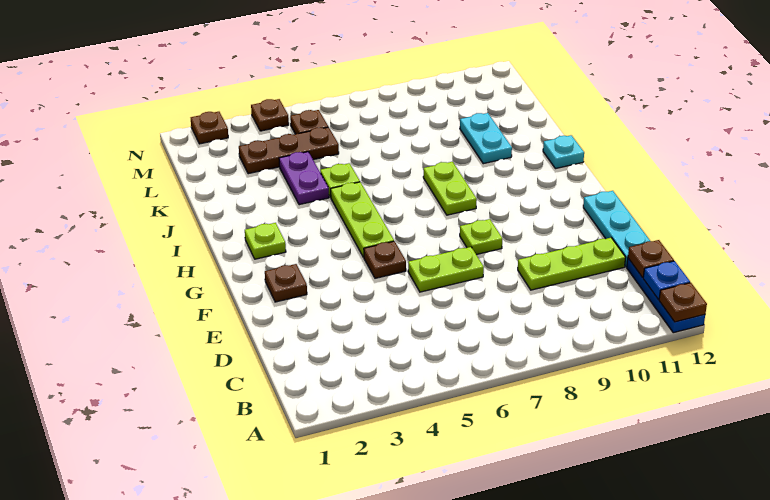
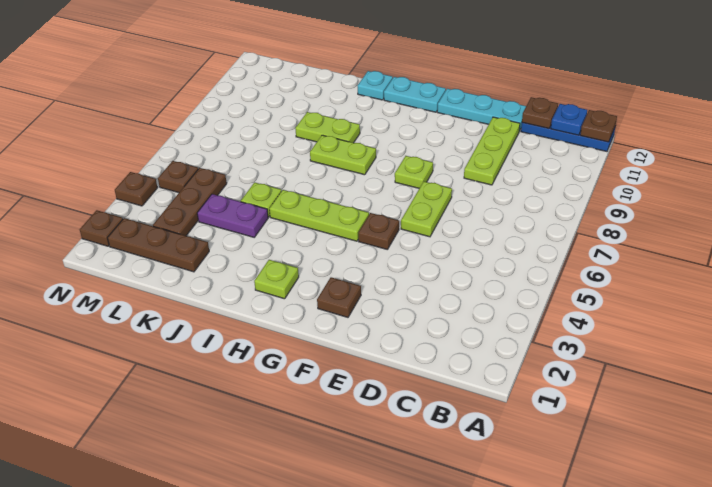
none -> lime plate I9:J9 level 1
cyan plate J10:K10 level 1 -> cyan plate G12:H12 level 1
none -> brown plate K2:M2 level 1

